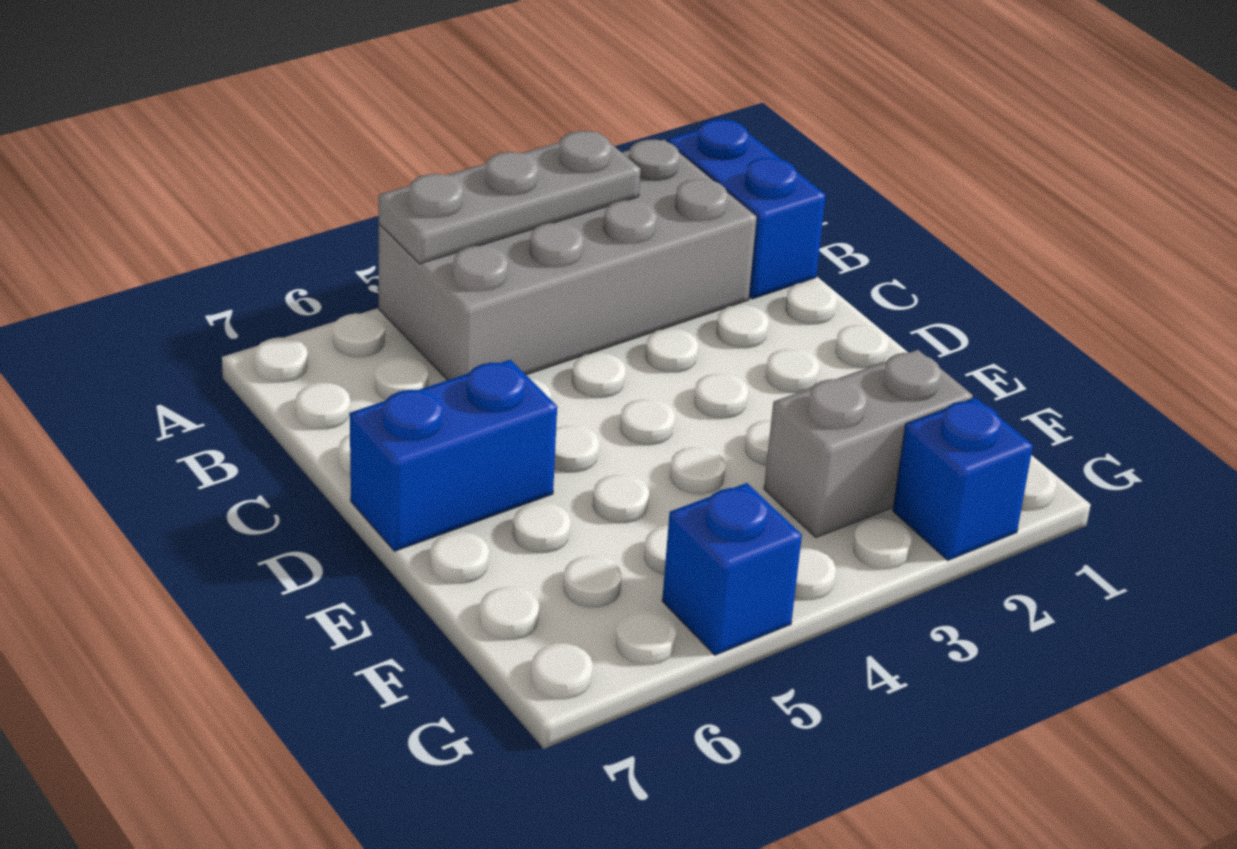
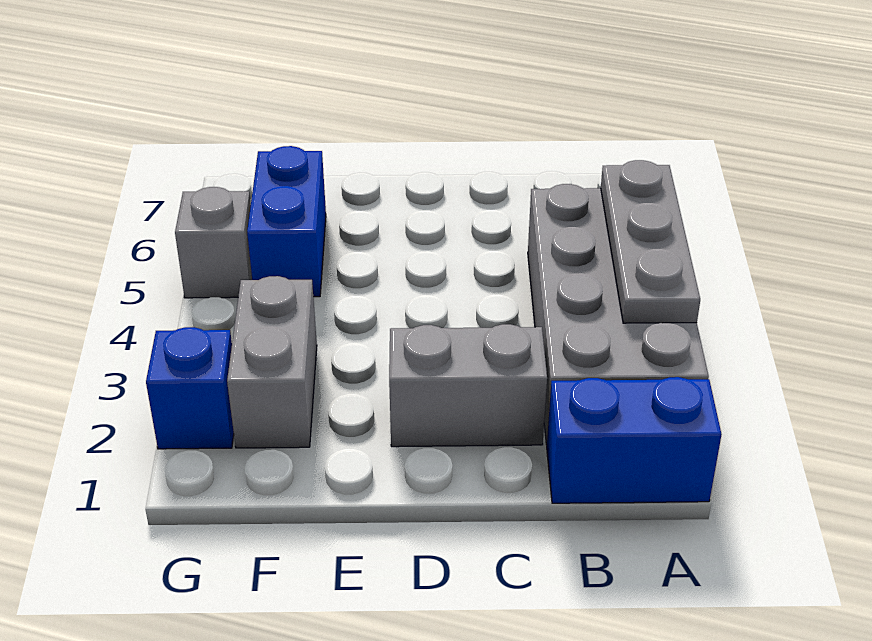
none -> grey brick C2:D2 level 1
blue brick D6:D7 level 1 -> blue brick F5:F6 level 1
blue brick G5 level 1 -> grey brick G5 level 1

